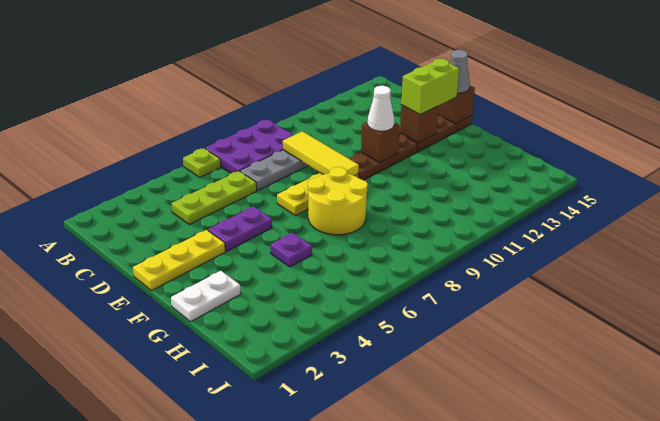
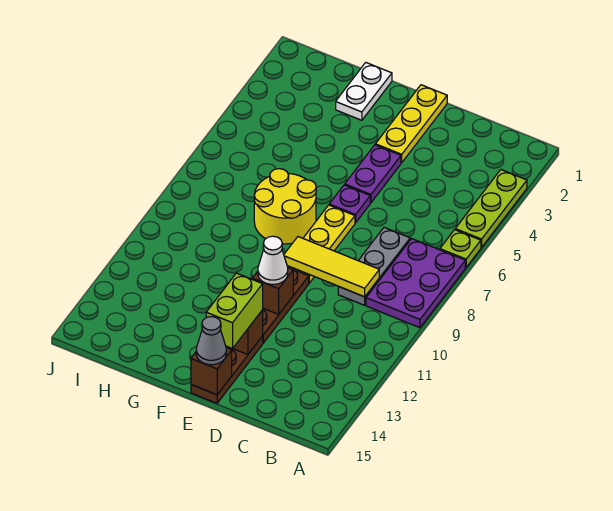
lime plate C4:C6 level 1 -> lime plate A3:A5 level 1
purple plate G5 level 1 -> purple plate E6 level 1

